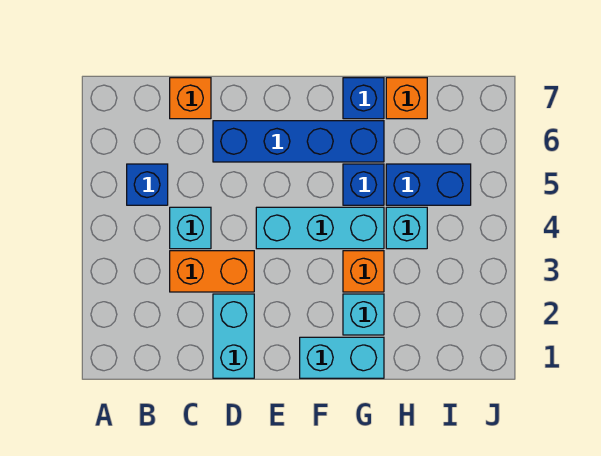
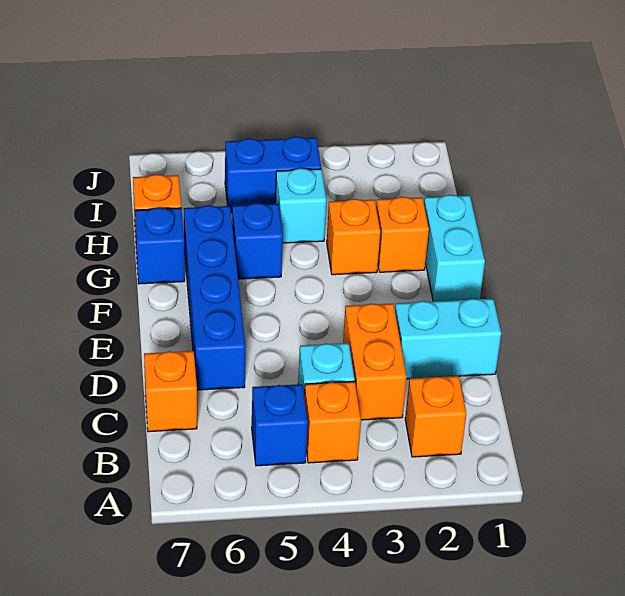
none -> orange brick B2 level 1
none -> orange brick B4 level 1
cyan brick E4:G4 level 1 -> none
cyan brick G2 level 1 -> orange brick G2 level 1
blue brick H5:I5 level 1 -> blue brick I4:I5 level 1

